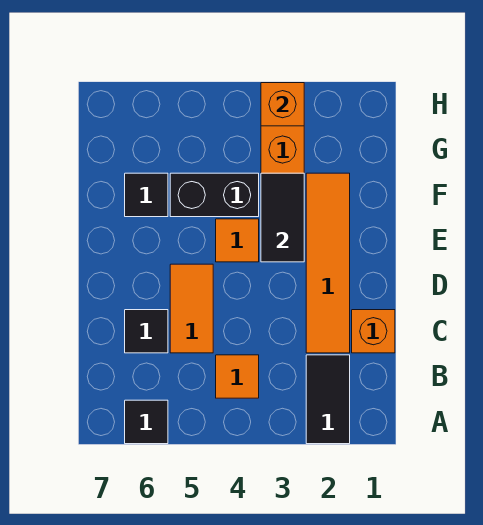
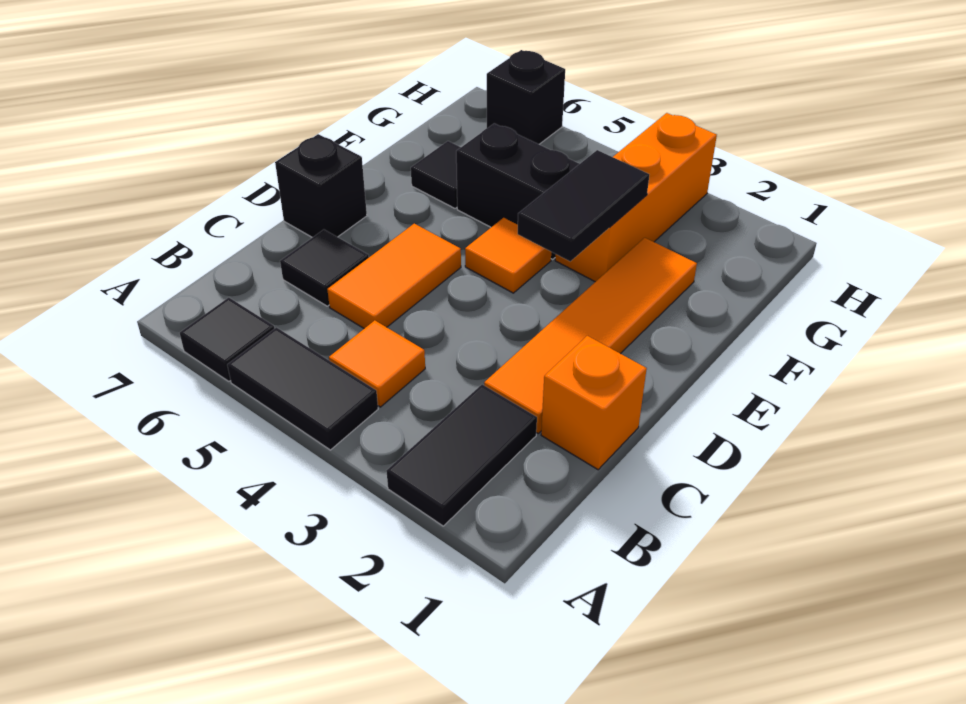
none -> black tile A4:A5 level 1
none -> black brick D7 level 1
orange brick H3 level 2 -> none
none -> black brick H6 level 1

